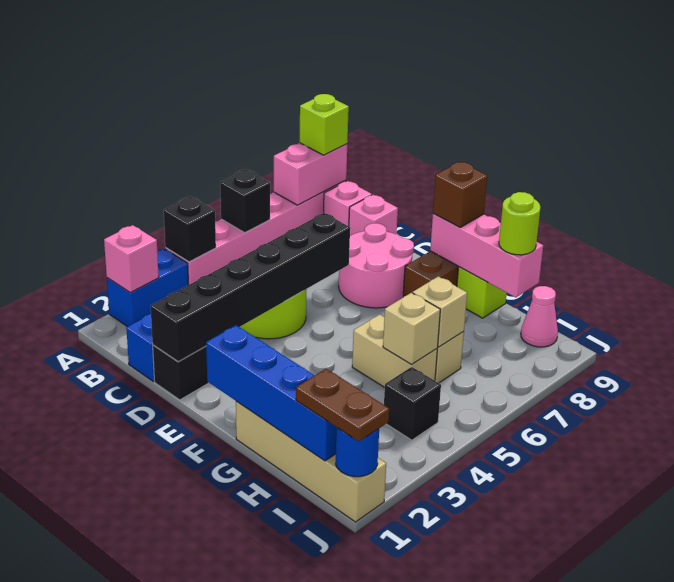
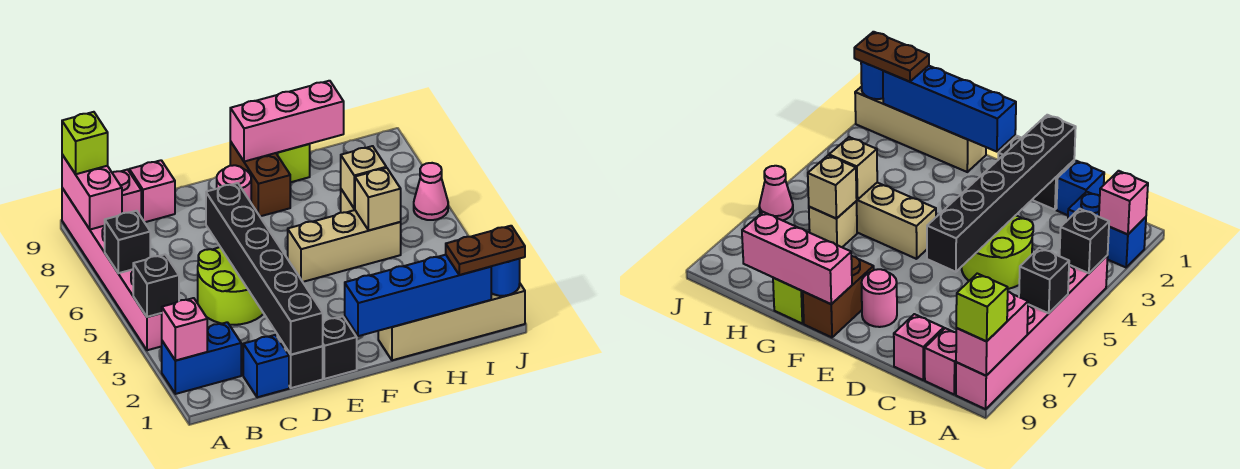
blue brick A2:A3 level 1 -> blue brick A2:B2 level 1
pink round brick D7:E8 level 1 -> pink round brick E8 level 1
brown brick F9 level 3 -> none
tan brick G5:H5 level 1 -> tan brick F5:H5 level 1
lime round brick H9 level 3 -> none
black brick I4 level 1 -> black brick E1 level 1
pink cone I9 level 1 -> pink cone J6 level 1

